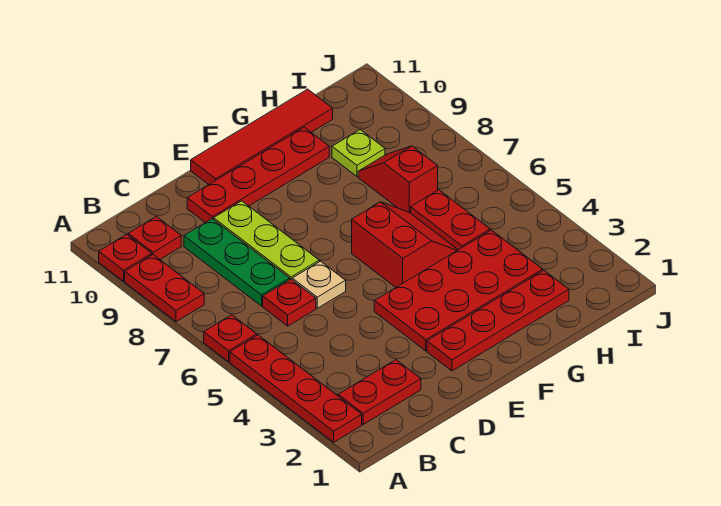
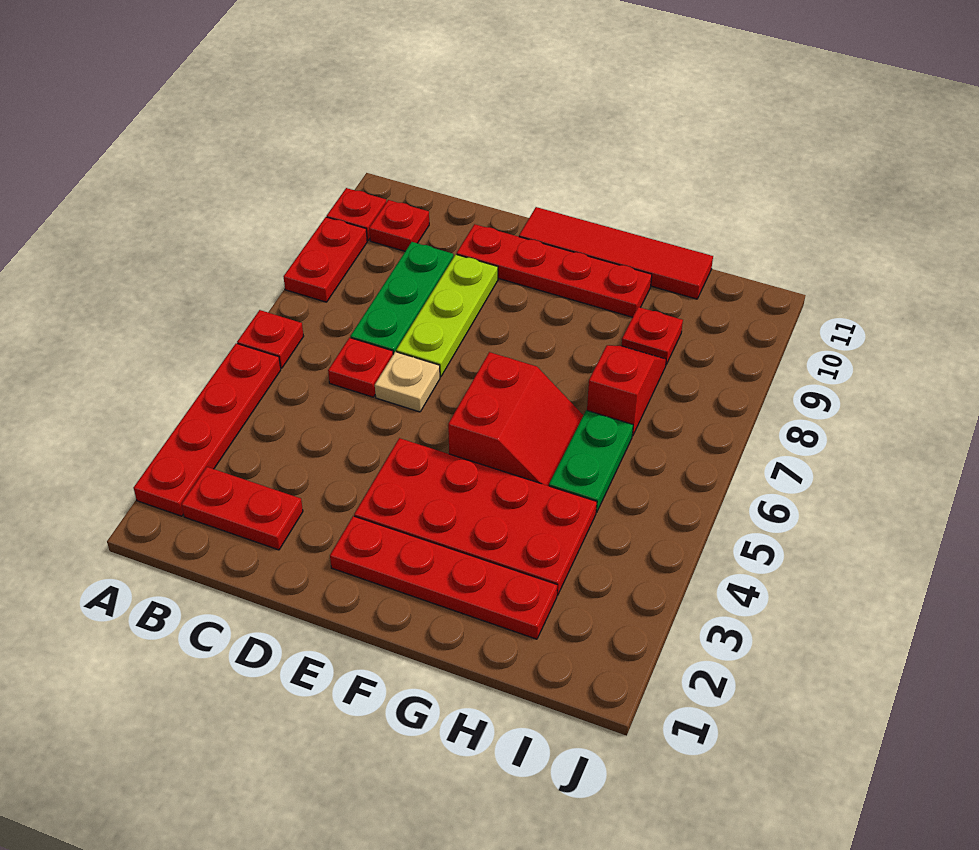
red plate H5:H6 level 1 -> green plate H5:H6 level 1
lime plate H9 level 1 -> red plate H9 level 1

